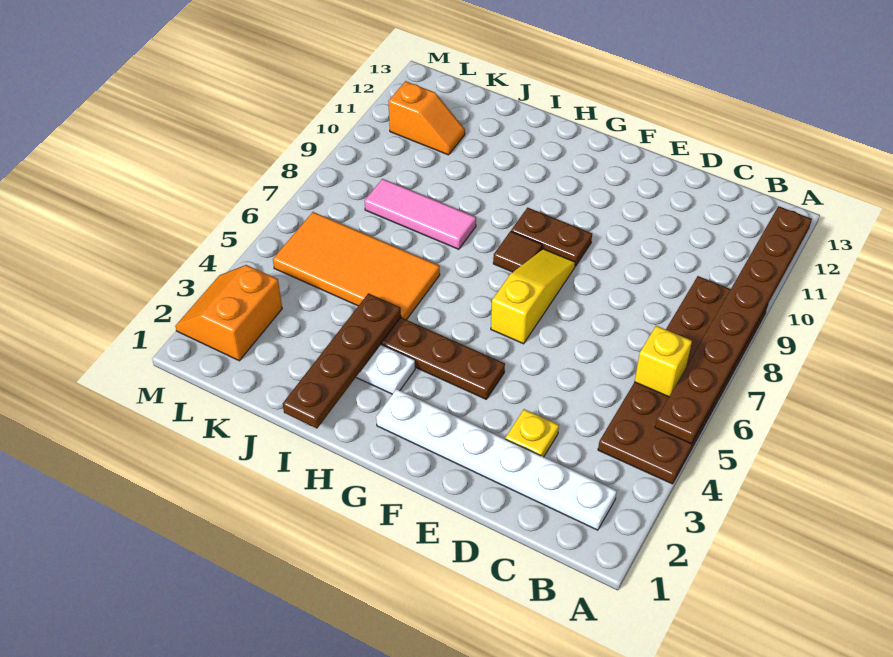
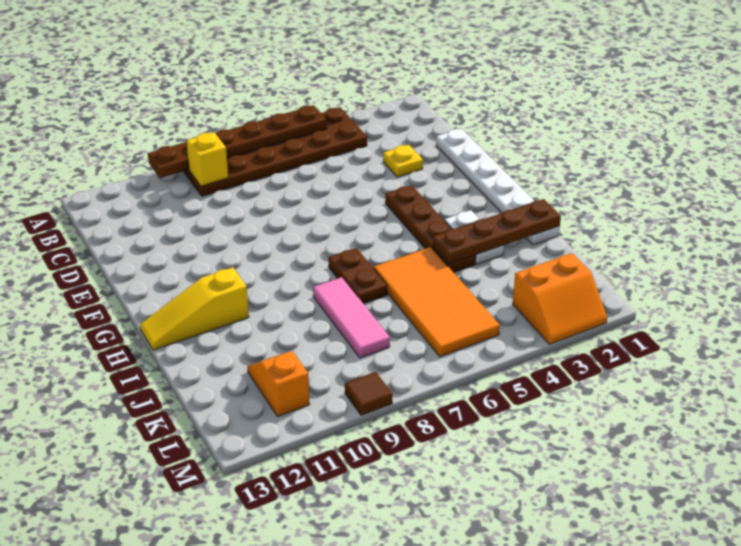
brown plate A5:A12 level 2 -> brown plate A5:A10 level 2
white plate B2:G2 level 1 -> white plate D1:I1 level 1
yellow brick B6 level 2 -> yellow brick B9 level 2
yellow slope F6:F8 level 1 top 6 -> yellow slope H11:H13 level 1 top 11
brown plate F9:G9 level 1 -> brown plate H7:I7 level 1
brown tile G8 level 1 -> brown tile M9 level 1

